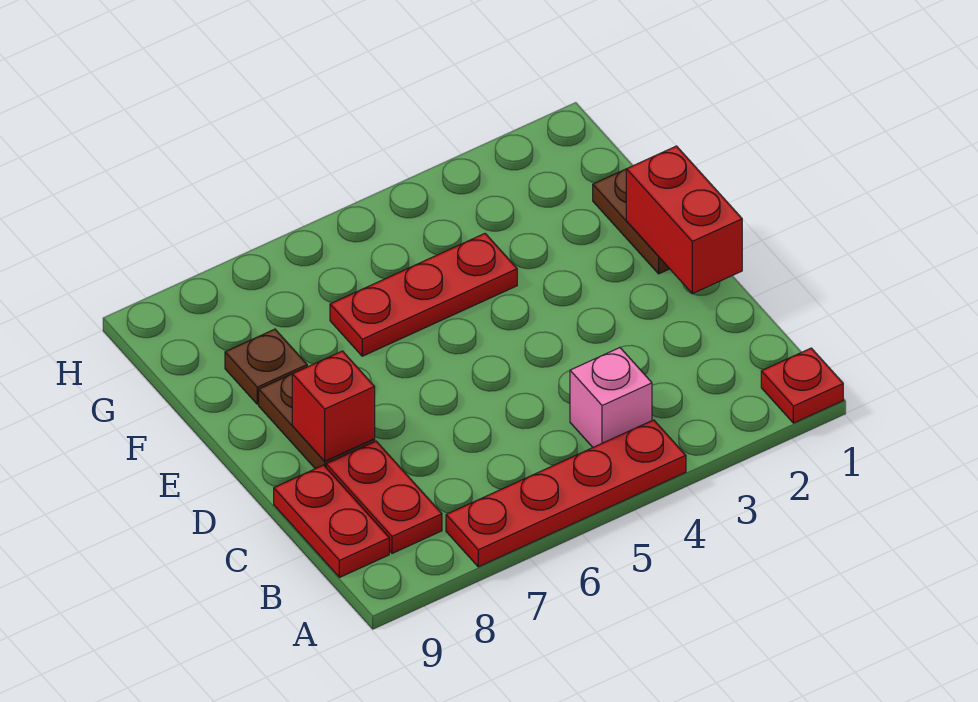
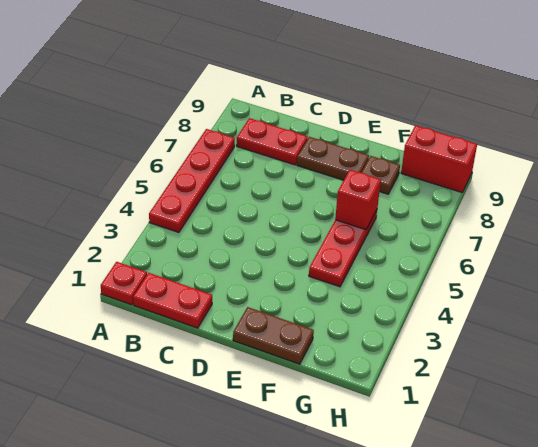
pink brick B4 level 1 -> none
red plate B9:C9 level 1 -> red plate B1:C1 level 1
red brick D1:E1 level 2 -> red brick G9:H9 level 1
red brick D8 level 2 -> red brick F6 level 2

